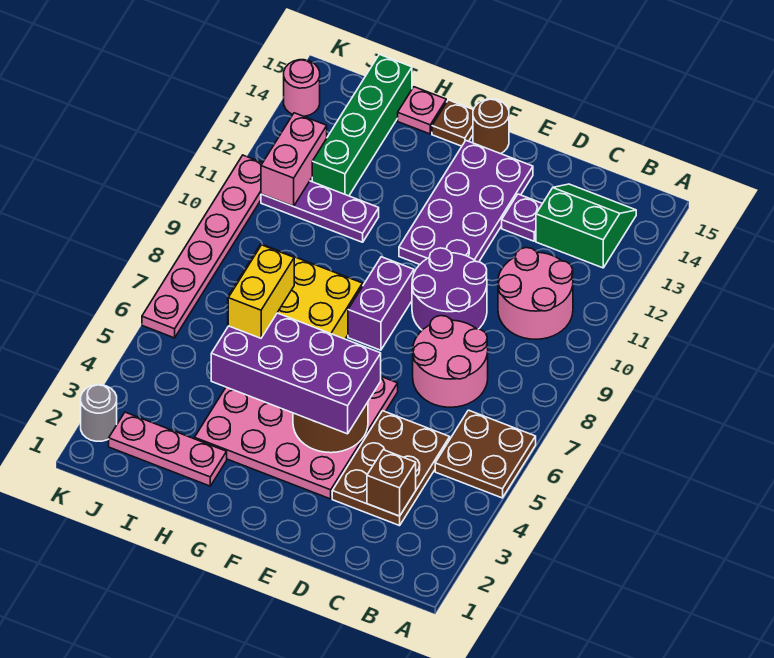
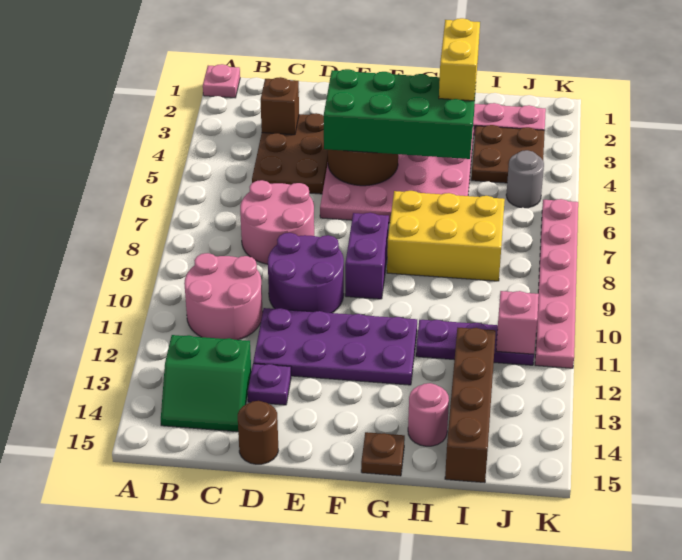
brown plate A5:B6 level 1 -> brown plate I3:J4 level 1
purple brick E4:H5 level 3 -> green brick E4:H5 level 3
purple plate E11:F14 level 1 -> purple plate D11:G12 level 1
brown round brick F15 level 1 -> brown round brick D15 level 1
yellow brick H5:H6 level 4 -> yellow brick H3:H4 level 4
pink plate H15 level 1 -> pink plate A1 level 1
green brick I12:I15 level 1 -> brown brick I12:I15 level 1
pink brick J11:J12 level 2 -> pink brick J11 level 2
grey round brick K2 level 1 -> grey round brick J5 level 1
pink round brick K14 level 1 -> pink round brick H14 level 1

